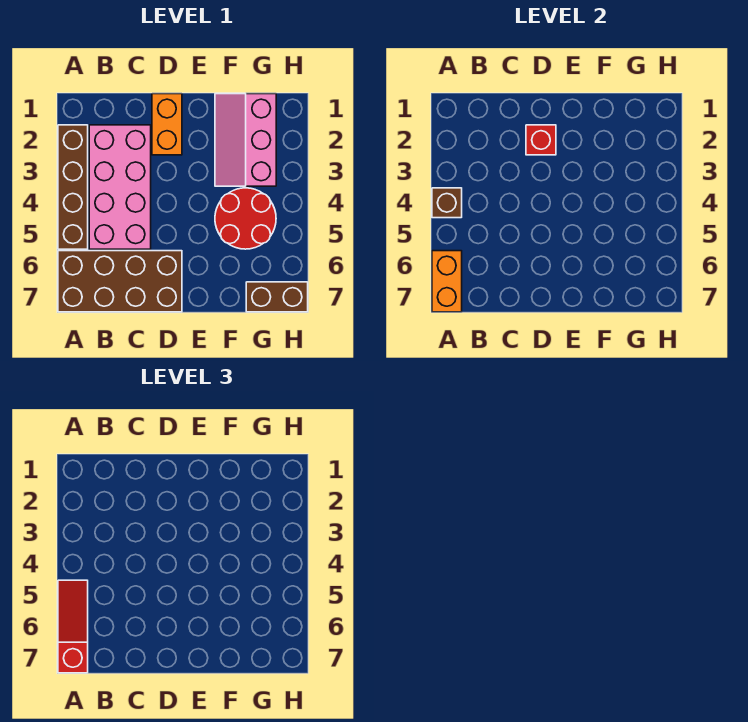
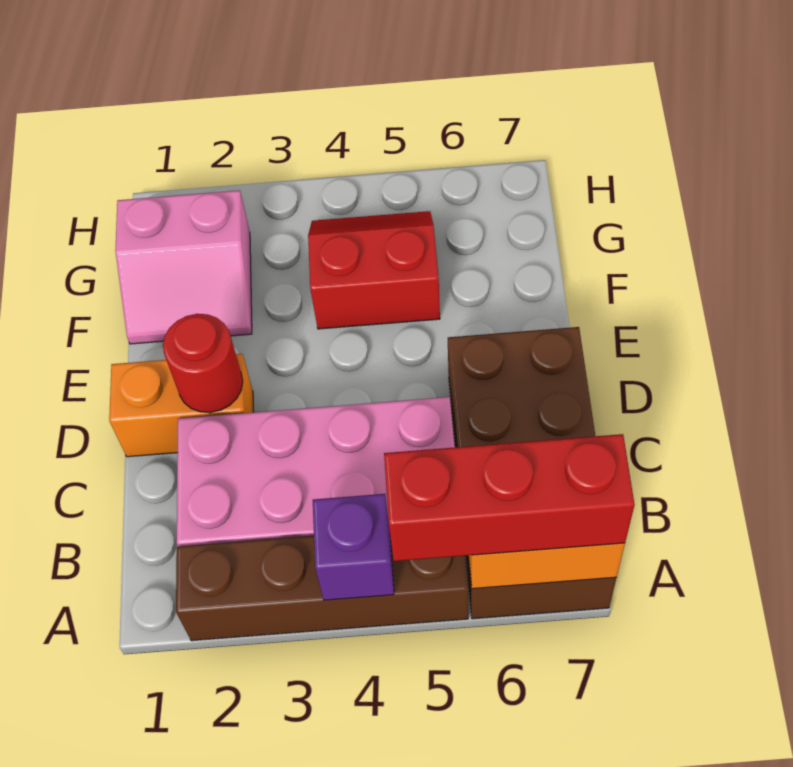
brown brick A4 level 2 -> purple brick A4 level 2
red slope A5:A7 level 3 top 7 -> red brick A5:A7 level 3
red brick D2 level 2 -> red round brick D2 level 2
pink slope F1:G3 level 1 top G -> pink slope F1:G2 level 1 top G
red round brick F4:G5 level 1 -> red slope F4:G5 level 1 top F
brown brick G7:H7 level 1 -> none

